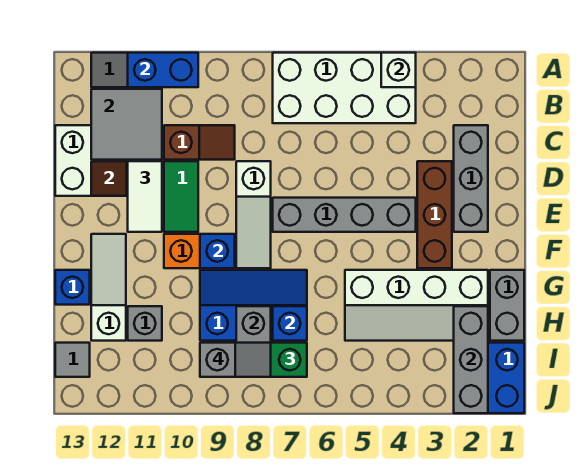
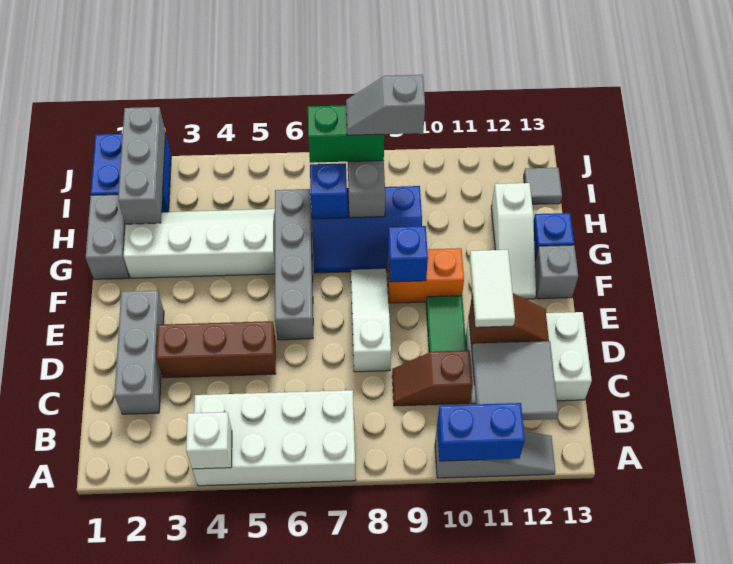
brown brick D3:F3 level 1 -> brown brick D3:D5 level 1
grey brick E4:E7 level 1 -> grey brick E6:H6 level 1
grey brick H11 level 1 -> grey brick F13 level 1

